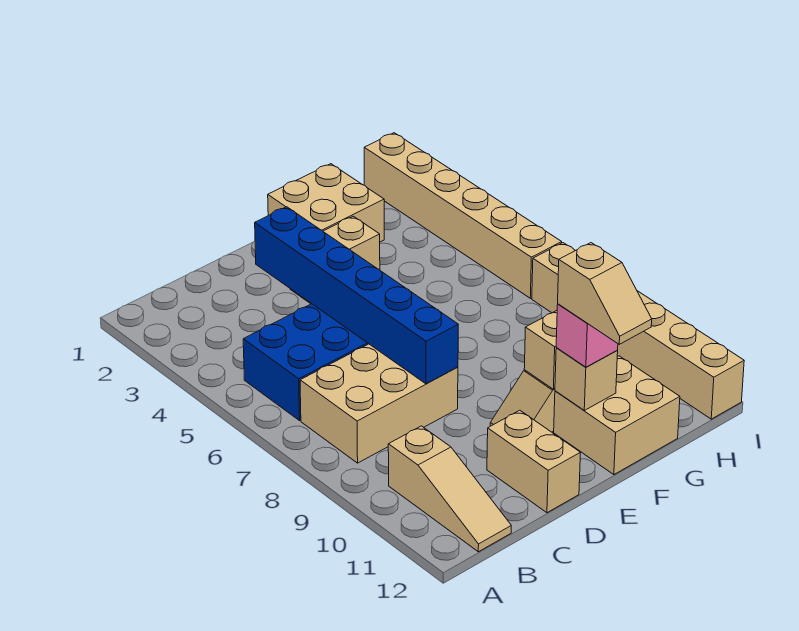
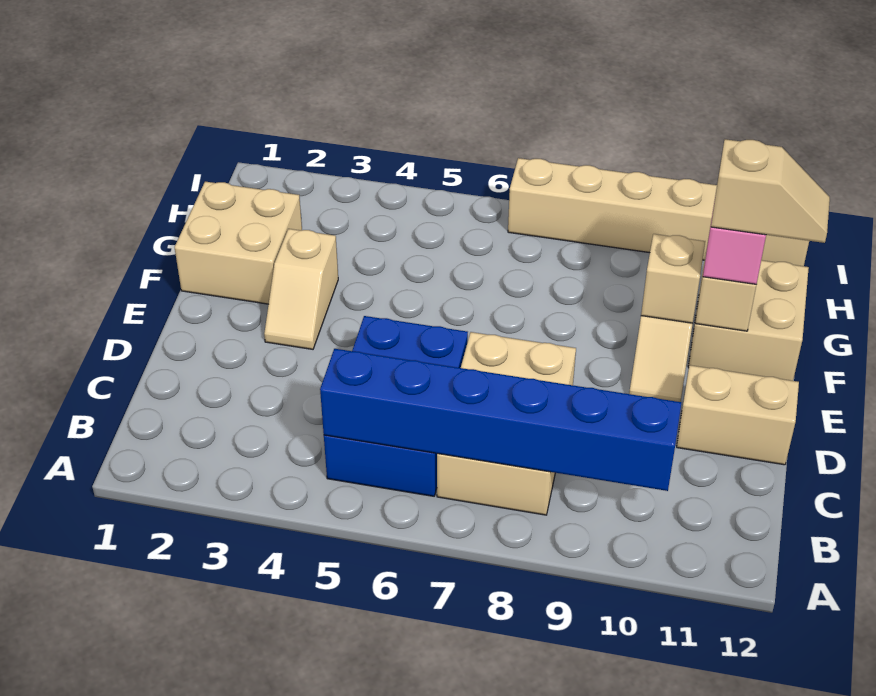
tan slope B10:B12 level 1 top 10 -> none
blue brick D3:D8 level 2 -> blue brick B5:B10 level 2
tan brick I1:I6 level 1 -> none

